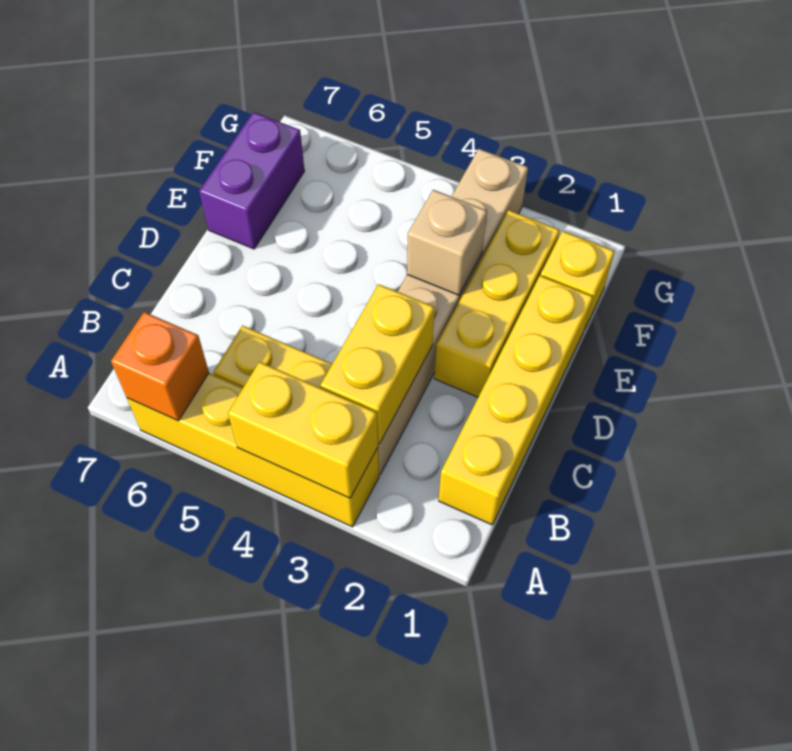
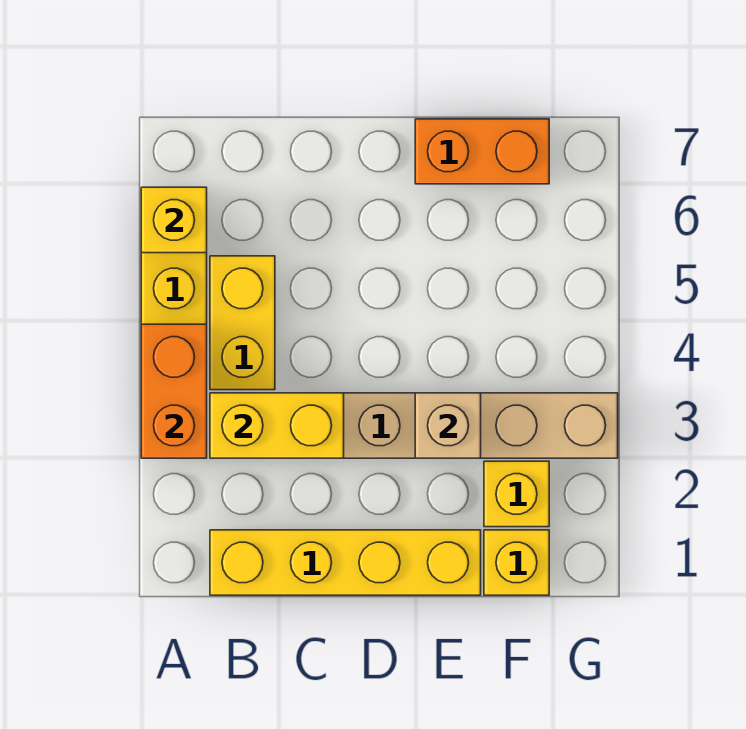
yellow brick A3:A4 level 2 -> orange brick A3:A4 level 2
orange brick A6 level 2 -> yellow brick A6 level 2
yellow brick D2:F2 level 1 -> yellow brick F2 level 1
purple brick E7:F7 level 1 -> orange brick E7:F7 level 1

